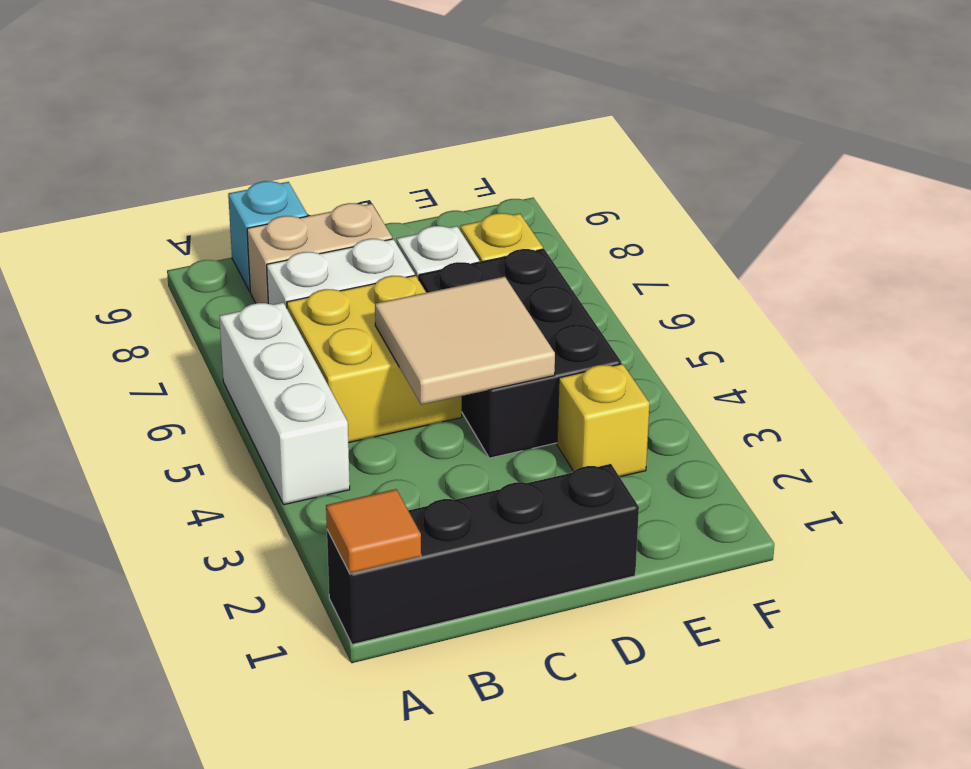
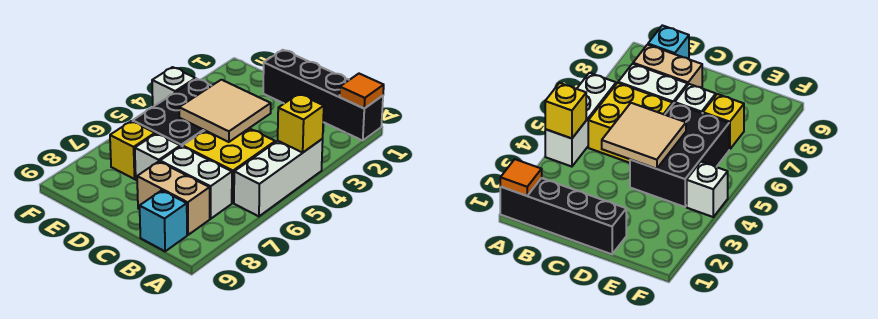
yellow brick E3 level 1 -> yellow brick A4 level 2
none -> white brick F4 level 1

